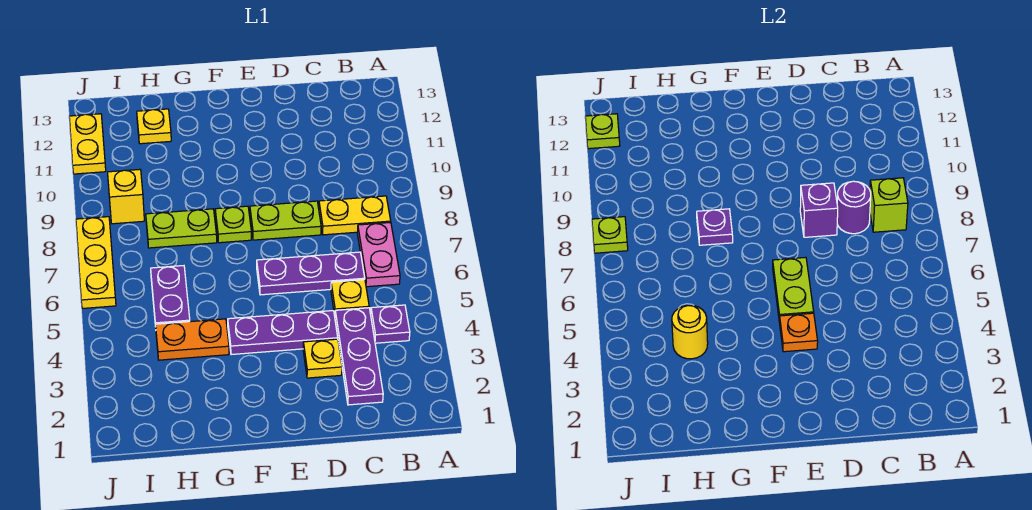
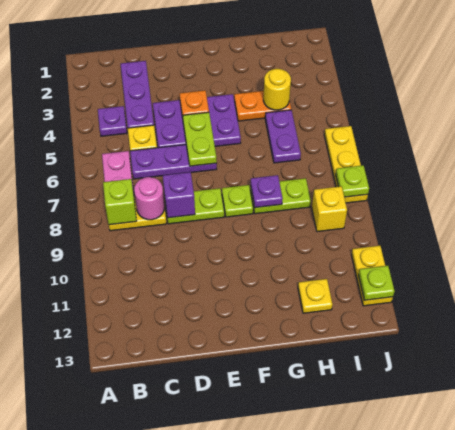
purple round brick C8 level 2 -> pink round brick C8 level 2
yellow plate D3 level 1 -> none
purple plate D4:F4 level 1 -> purple plate D4:F5 level 1

